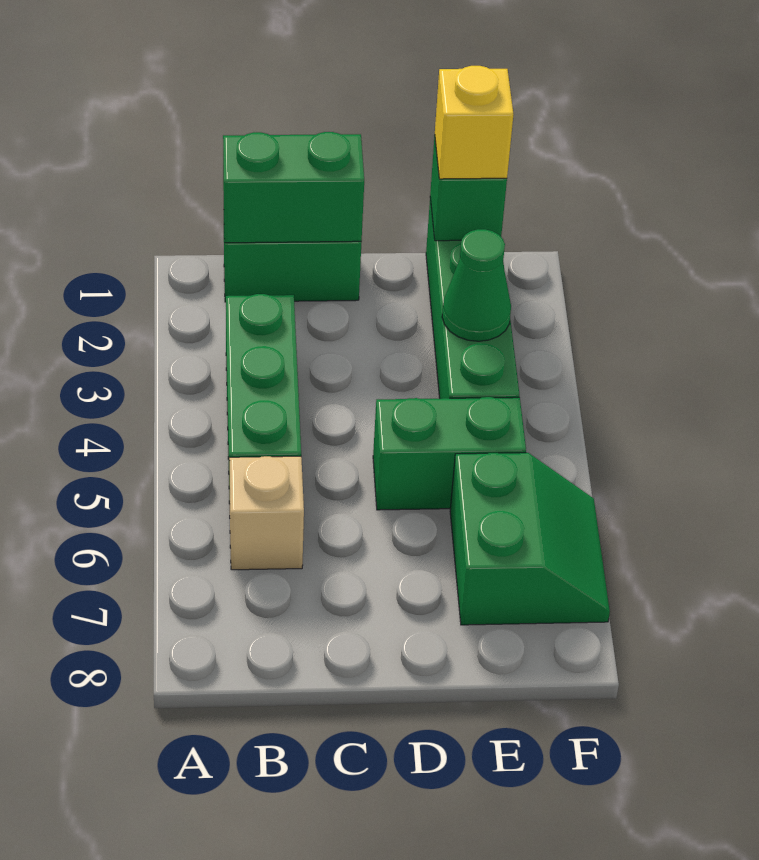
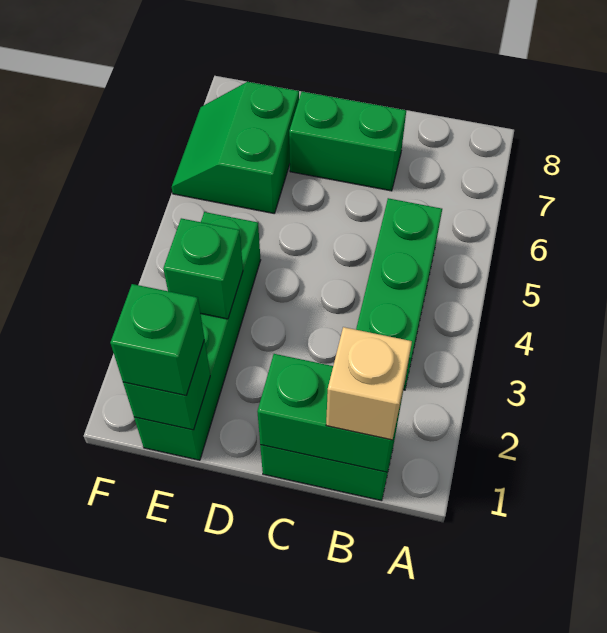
tan brick B6 level 1 -> tan brick B1 level 3
green brick D5:E5 level 1 -> green brick C7:D7 level 1
yellow brick E1 level 3 -> green brick E1 level 3
green cone E3 level 2 -> green brick E3 level 2

